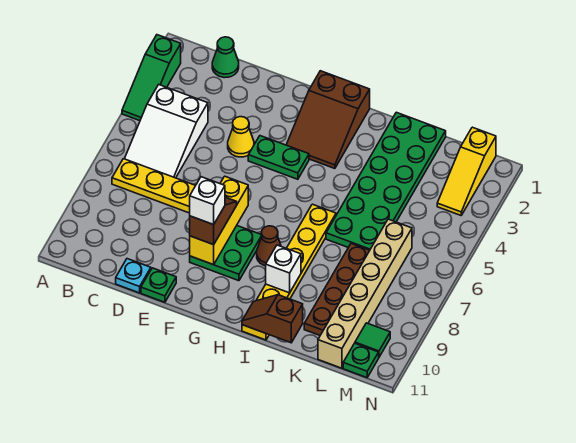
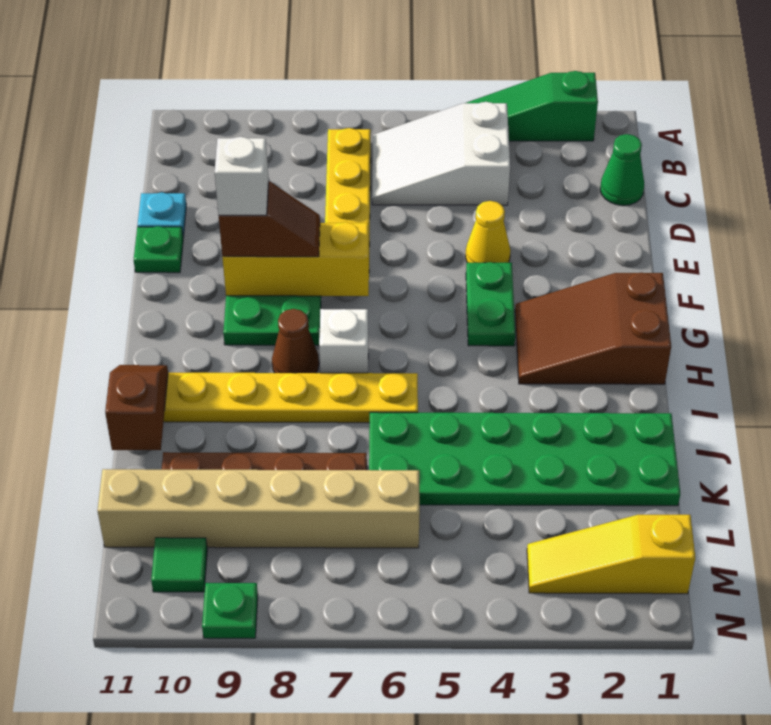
white brick I9 level 2 -> white brick H7 level 1
green plate M11 level 1 -> green plate N9 level 1

